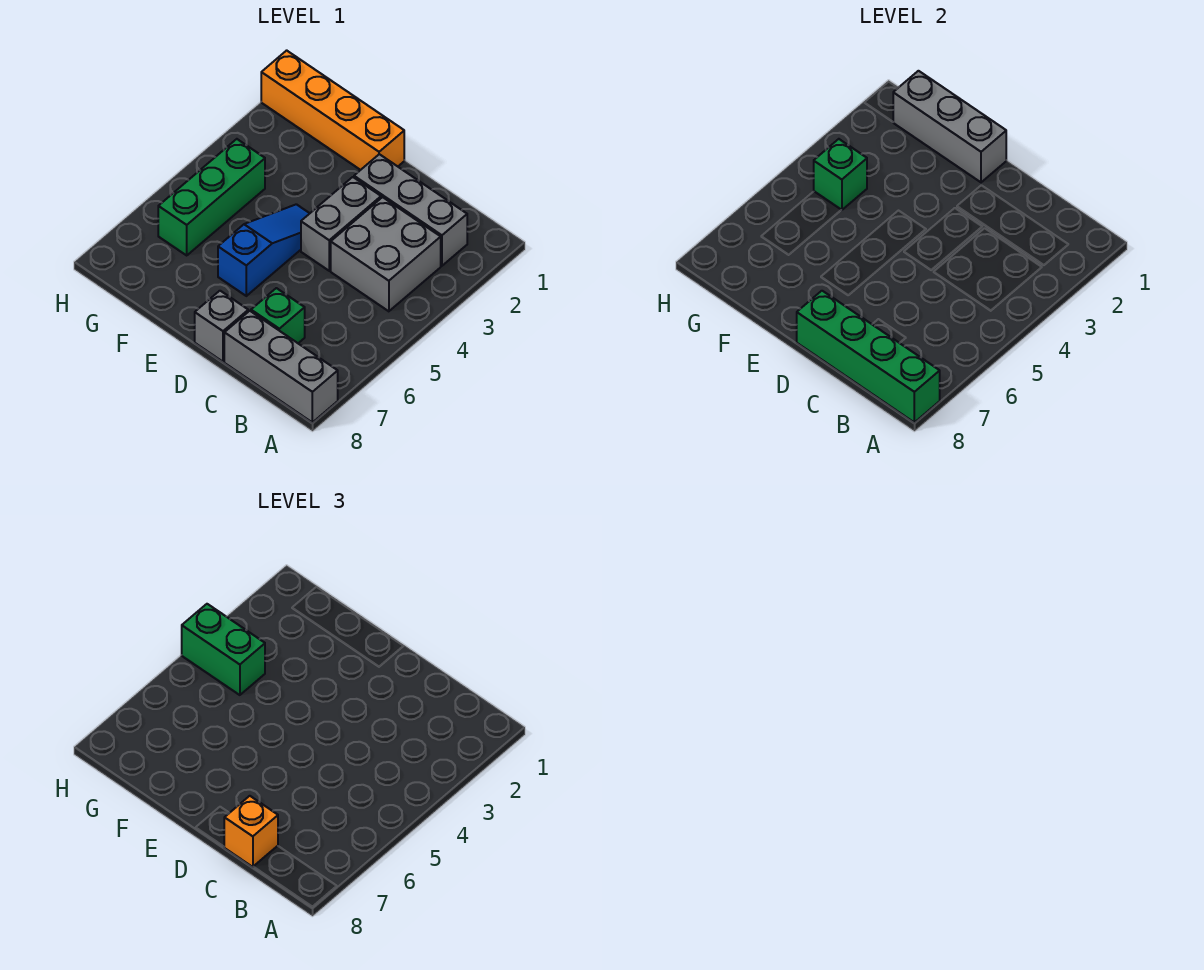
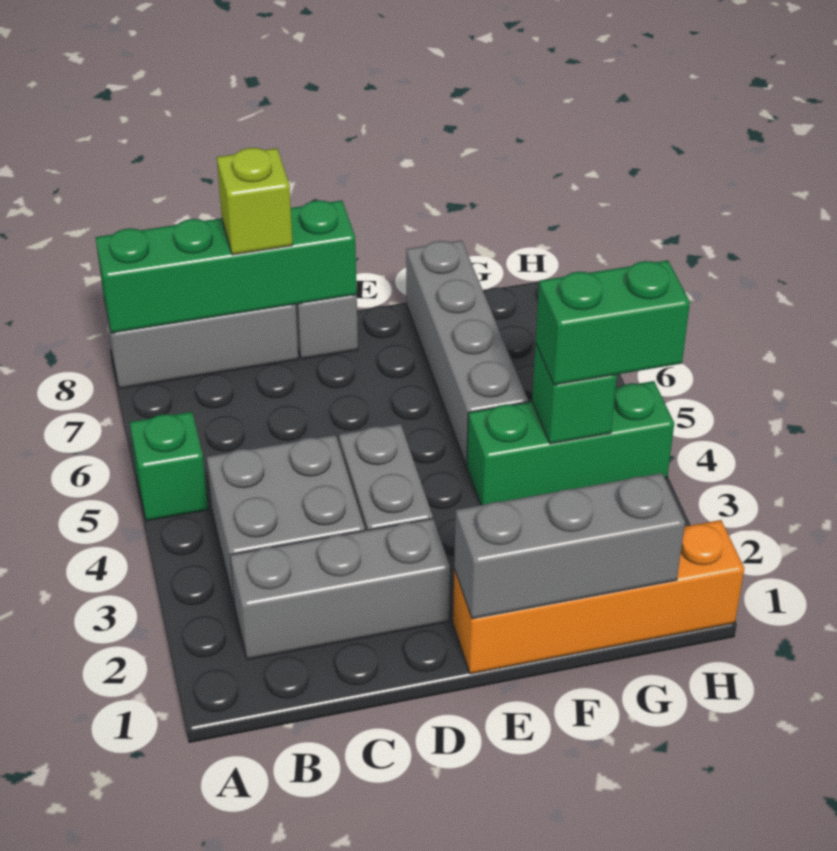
green brick C7 level 1 -> green brick A5 level 1
orange brick C8 level 3 -> lime brick C8 level 3
blue slope E4:E6 level 1 top 6 -> none
none -> grey brick F5:F8 level 1
green brick G4:G6 level 1 -> green brick F4:H4 level 1

